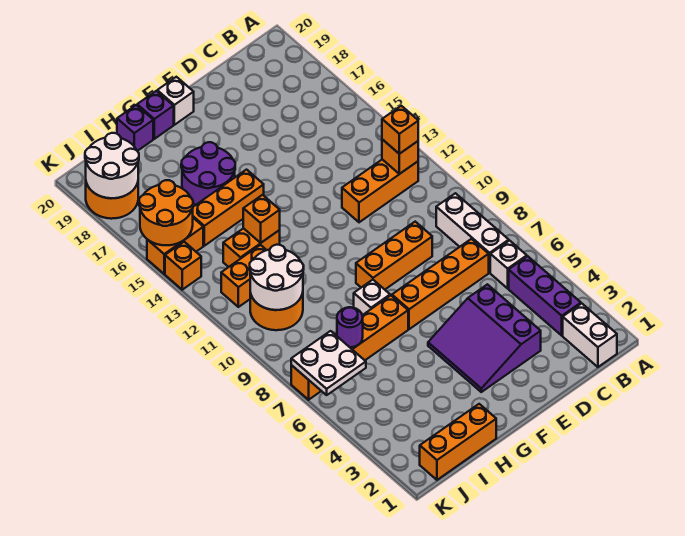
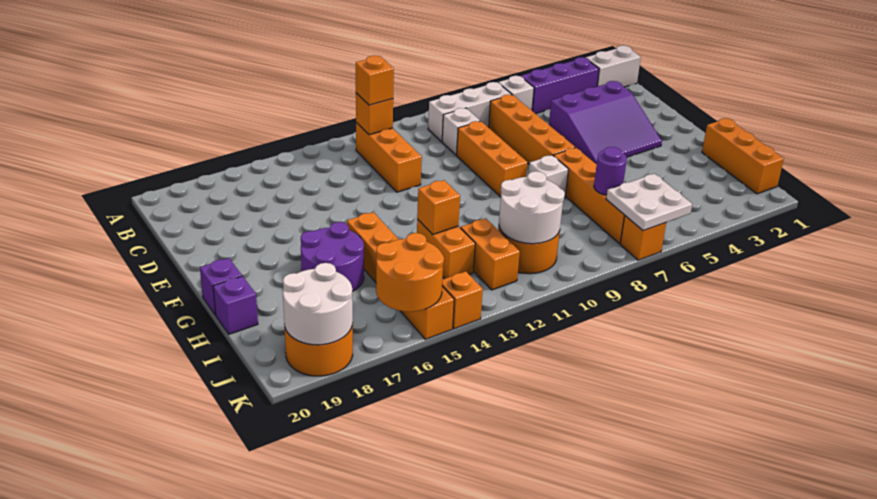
white brick F20 level 1 -> white brick C9 level 1

